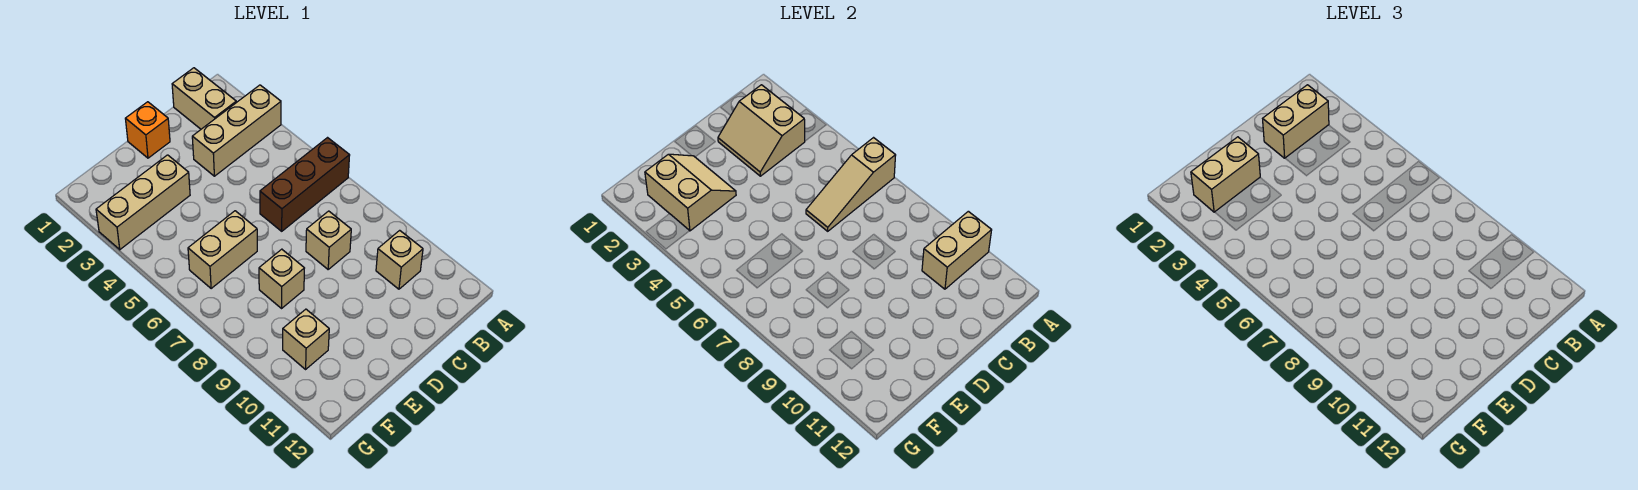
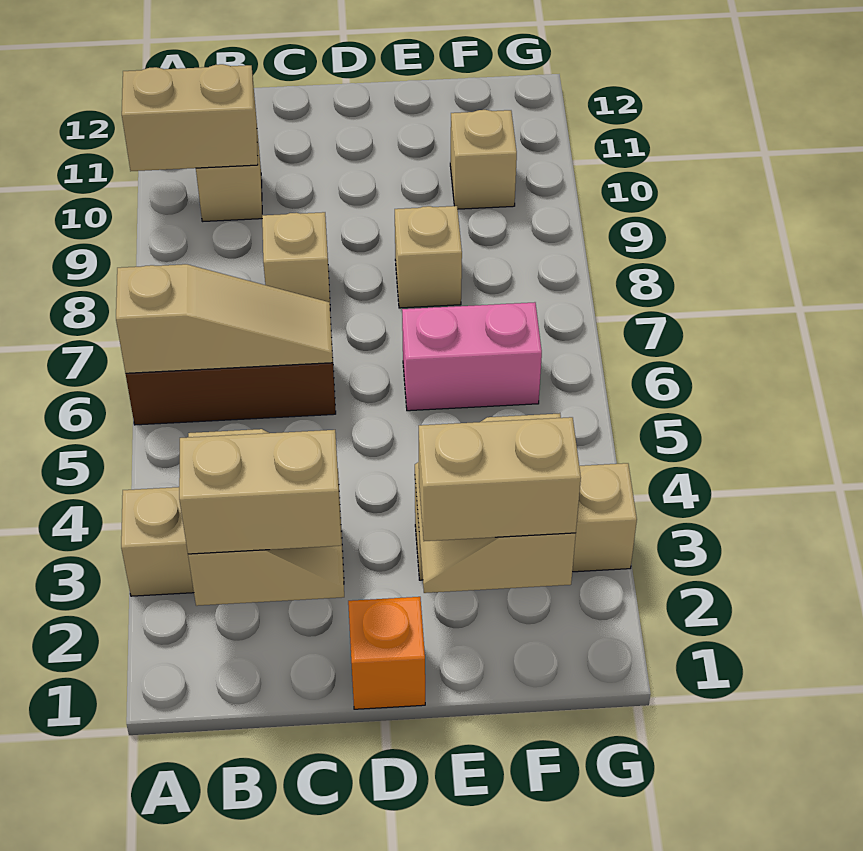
tan brick B1:B2 level 1 -> none
tan brick E6:F6 level 1 -> pink brick E6:F6 level 1

